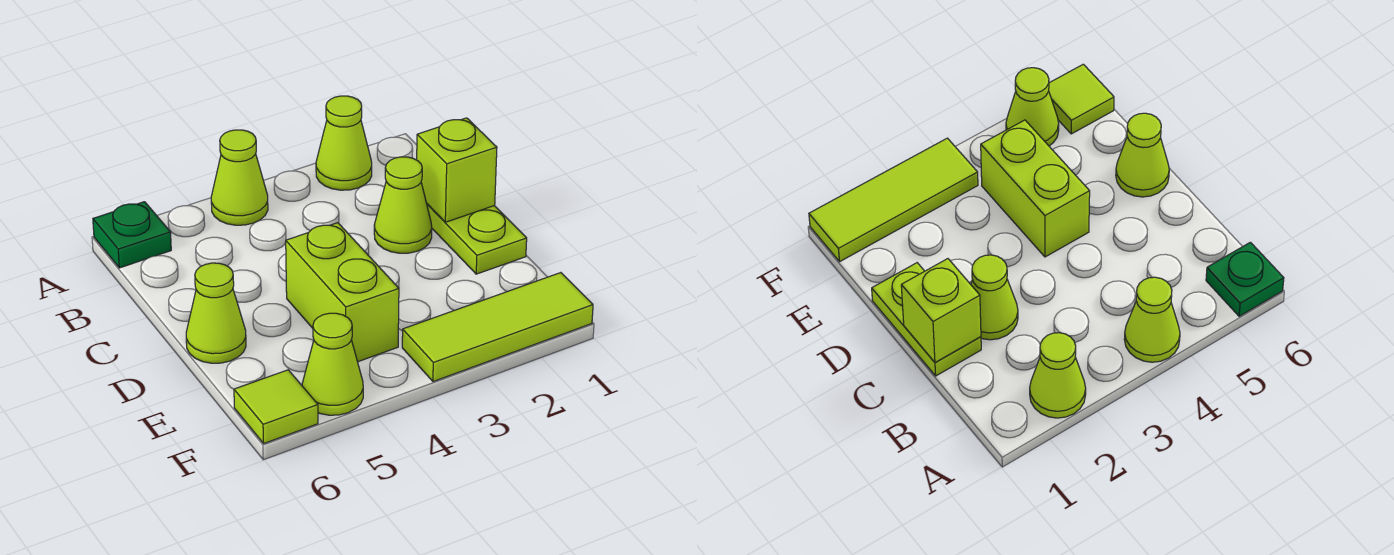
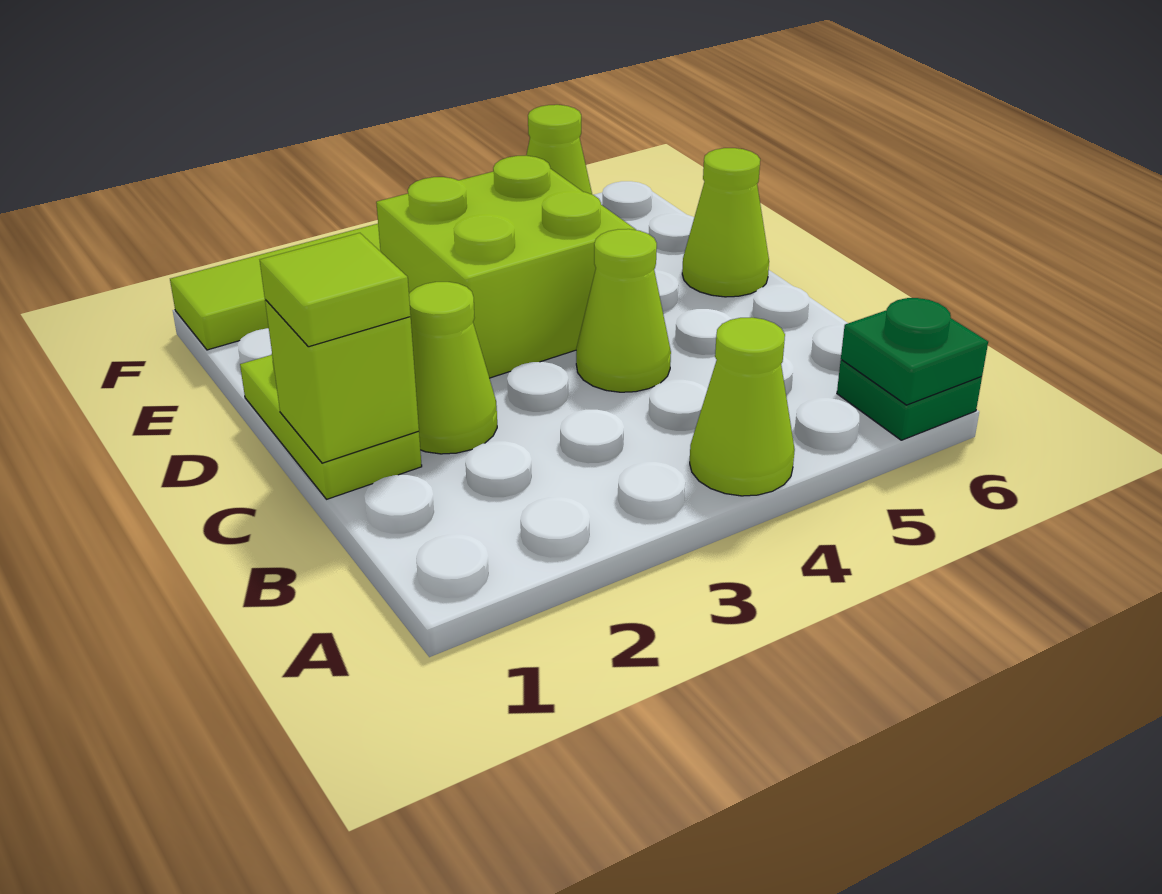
lime cone A2 level 1 -> lime cone C4 level 1
none -> green plate A6 level 2
lime brick D4:E4 level 1 -> lime brick D3:E4 level 1
lime tile F6 level 1 -> lime tile C1 level 3

